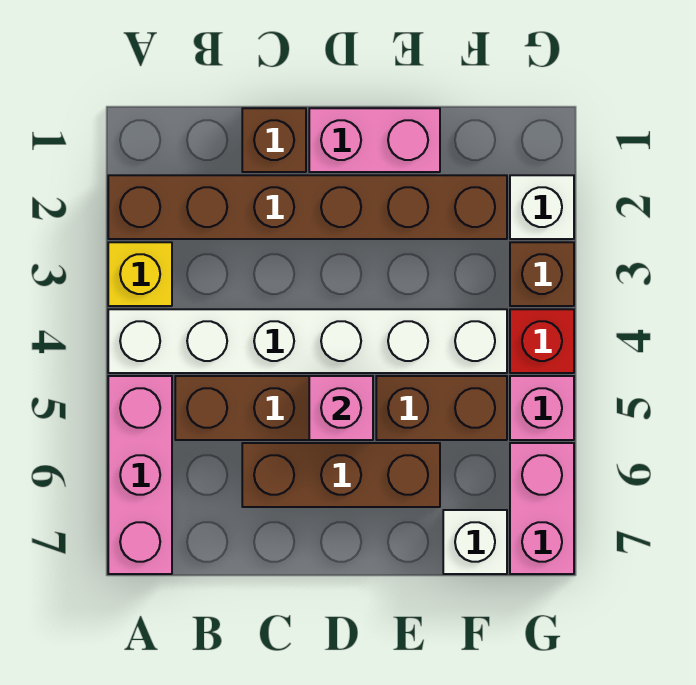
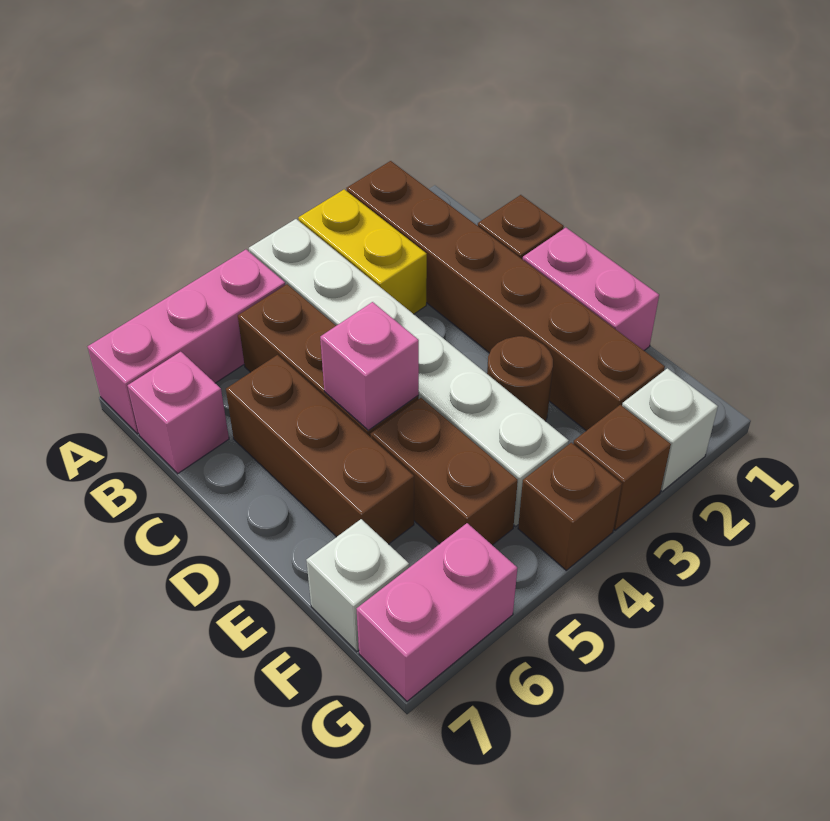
yellow brick A3 level 1 -> yellow brick A3:B3 level 1
none -> brown round brick E3 level 1
red brick G4 level 1 -> brown brick G4 level 1
pink brick G5 level 1 -> pink brick B7 level 1

